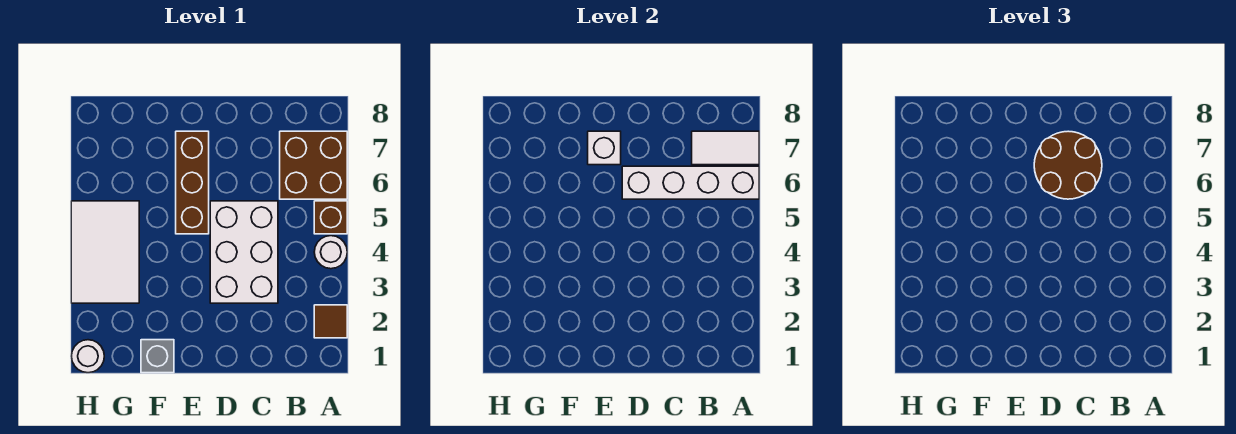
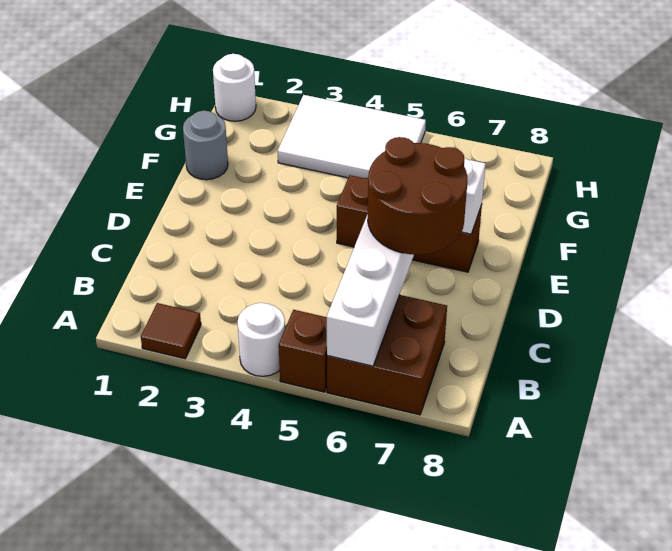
white tile A7:B7 level 2 -> none
white brick C3:D5 level 1 -> none
grey brick F1 level 1 -> grey round brick F1 level 1

